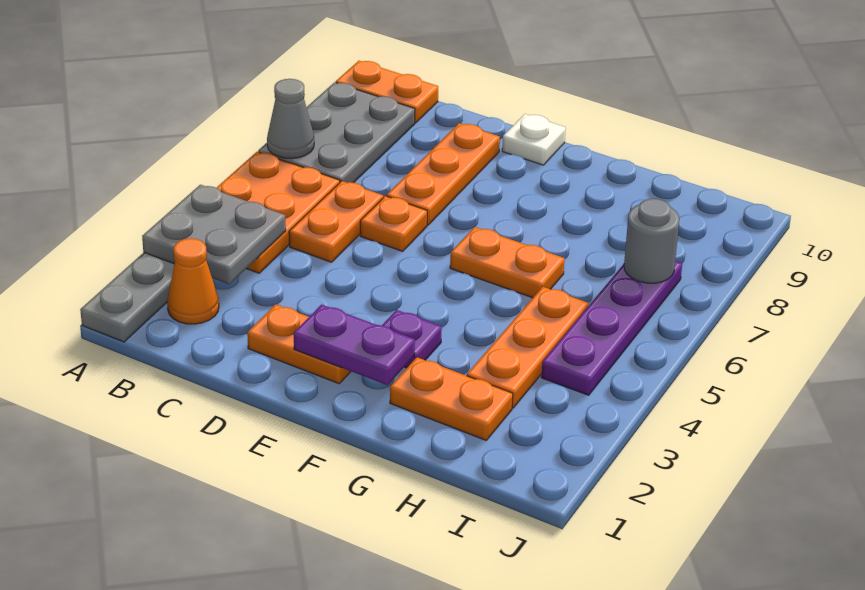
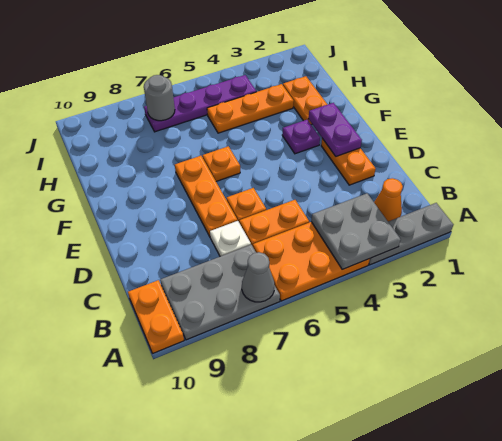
orange plate D7:D9 level 1 -> orange plate D7:F7 level 1
white plate E10 level 1 -> white plate C7 level 1
orange plate F6:G6 level 1 -> orange plate F6 level 1

